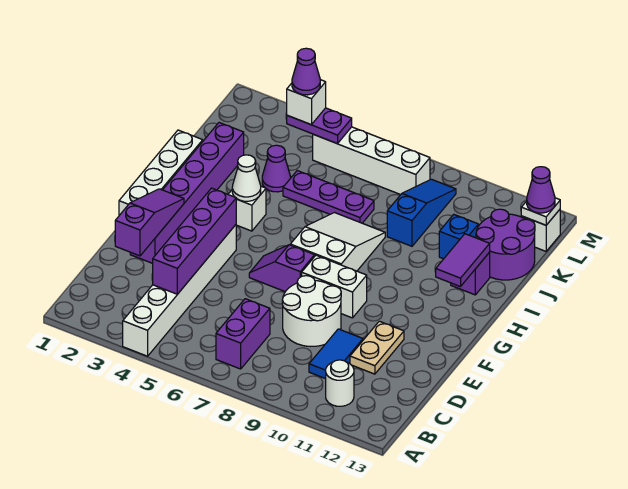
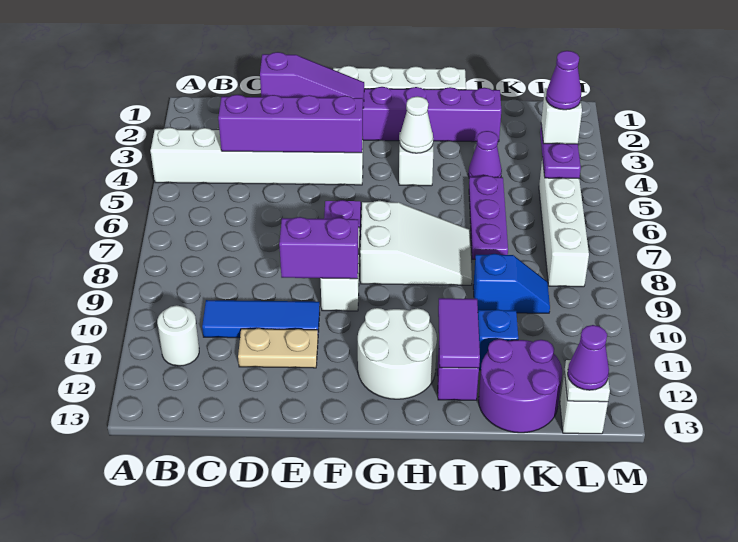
purple brick B7:C7 level 1 -> purple brick E9:F9 level 2
blue tile C10:D10 level 1 -> blue tile C10:E10 level 1
white round brick D8:E9 level 1 -> white round brick G11:H12 level 1
purple tile H12:I12 level 2 -> purple tile I11:I12 level 2
blue slope J9:L9 level 1 top J -> blue slope J9:K9 level 1 top J

